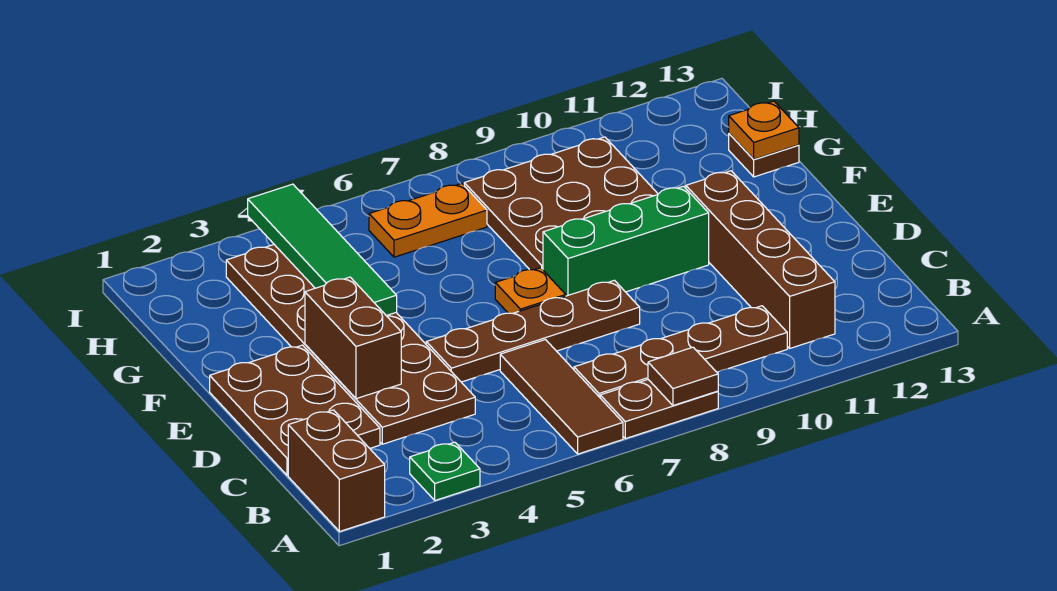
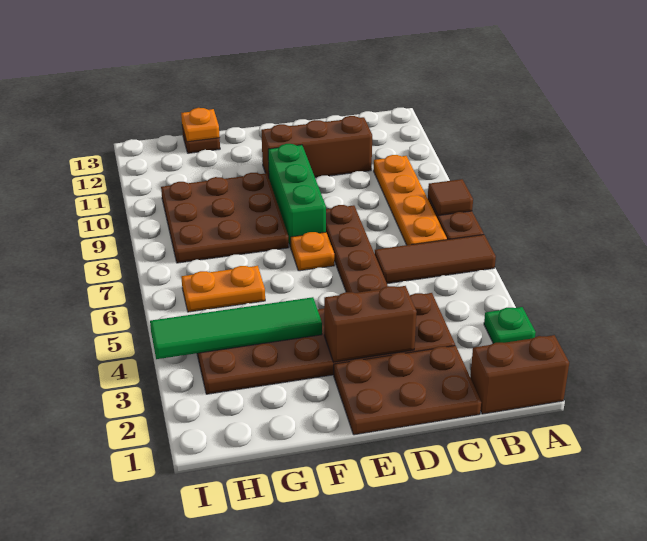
brown plate B7:B10 level 1 -> orange plate B7:B10 level 1
brown brick B11:E11 level 1 -> brown brick C11:E11 level 1
orange plate H6:H7 level 1 -> orange plate G6:H6 level 1

